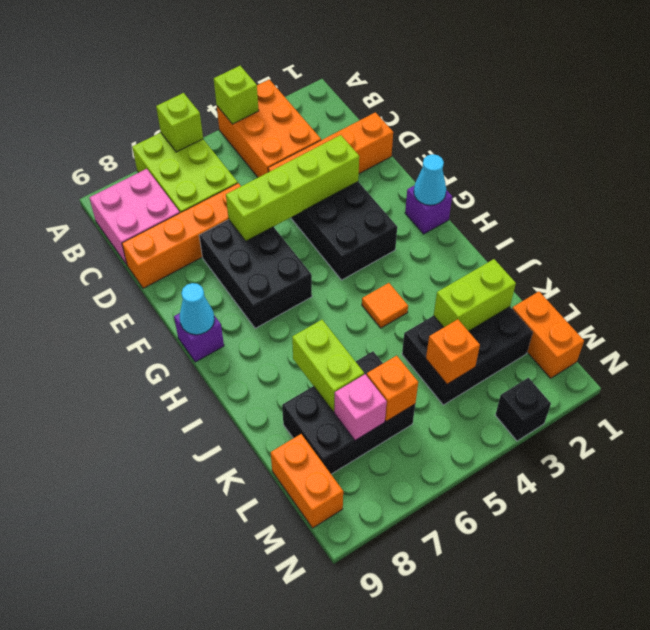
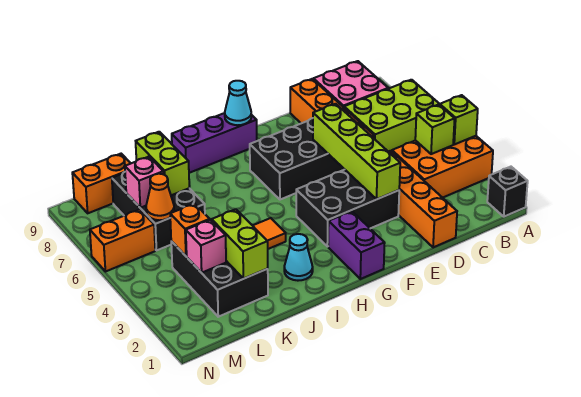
lime brick A6 level 2 -> lime brick B4 level 2
purple brick G1 level 1 -> purple brick G1:G2 level 1
cyan cone G1 level 2 -> cyan cone I2 level 1
purple brick G9 level 1 -> purple brick G9:I9 level 1
lime brick J7:K7 level 2 -> lime brick K7:K8 level 2
orange brick L1:M1 level 1 -> orange brick M6:N6 level 1
none -> pink brick L3 level 2
orange brick L6 level 2 -> orange cone L6 level 2
black brick N3 level 1 -> black brick A1 level 1

